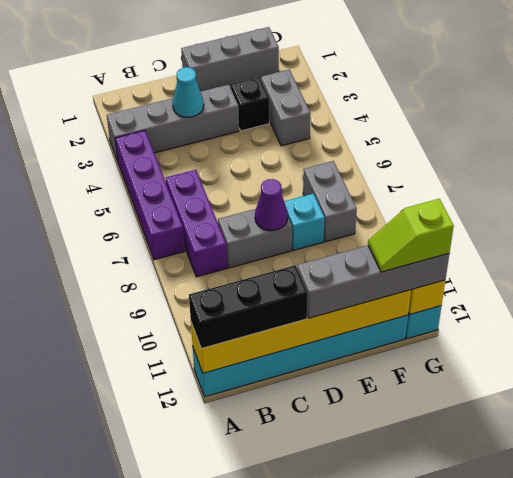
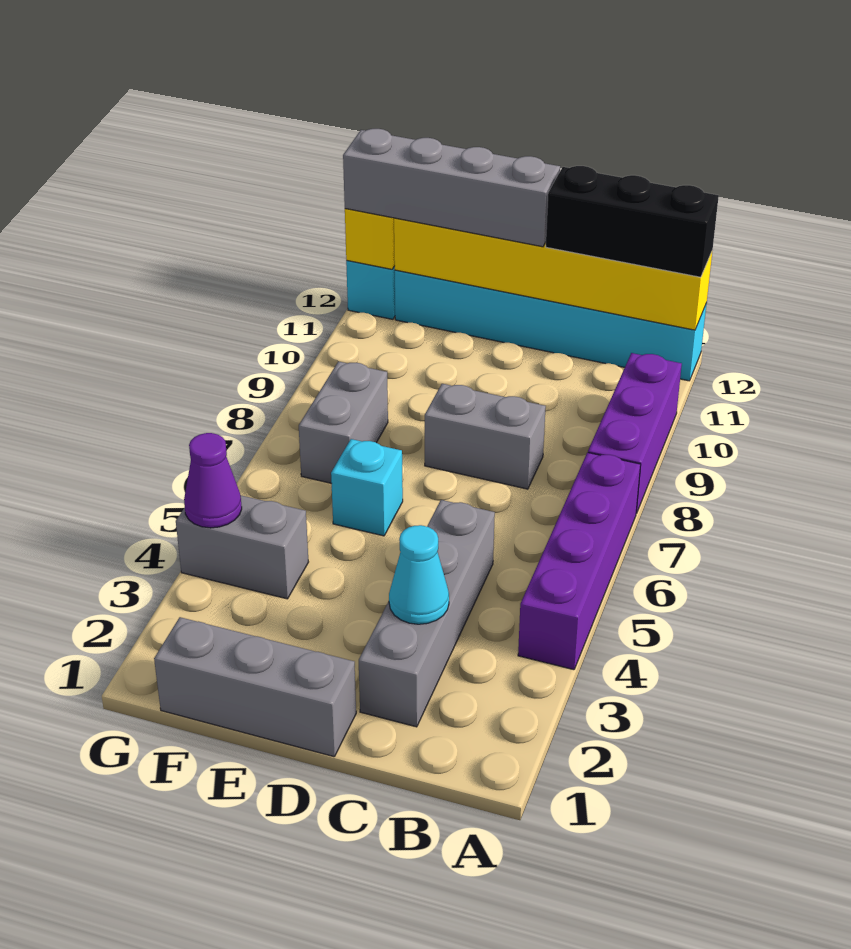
grey brick A3:D3 level 1 -> grey brick C2:C5 level 1
purple brick B6:B8 level 1 -> purple brick A8:A10 level 1
purple cone D8 level 2 -> purple cone G4 level 2
black brick E3 level 1 -> none
cyan brick E8 level 1 -> cyan brick E6 level 1
grey brick F3:F4 level 1 -> grey brick F4:G4 level 1
lime slope F12:G12 level 4 top G -> none

